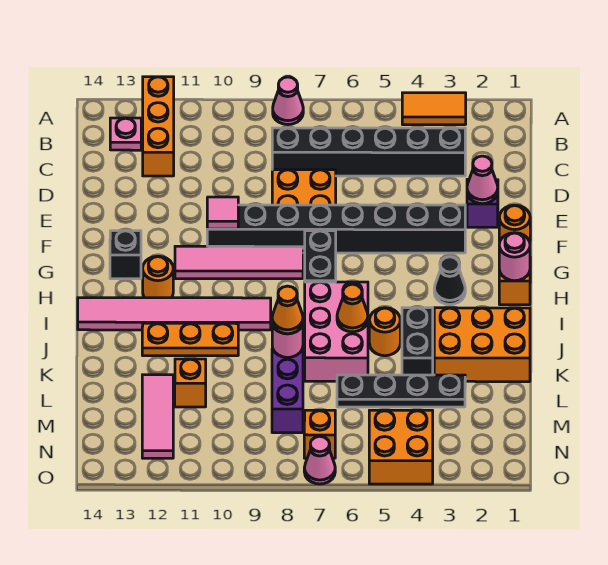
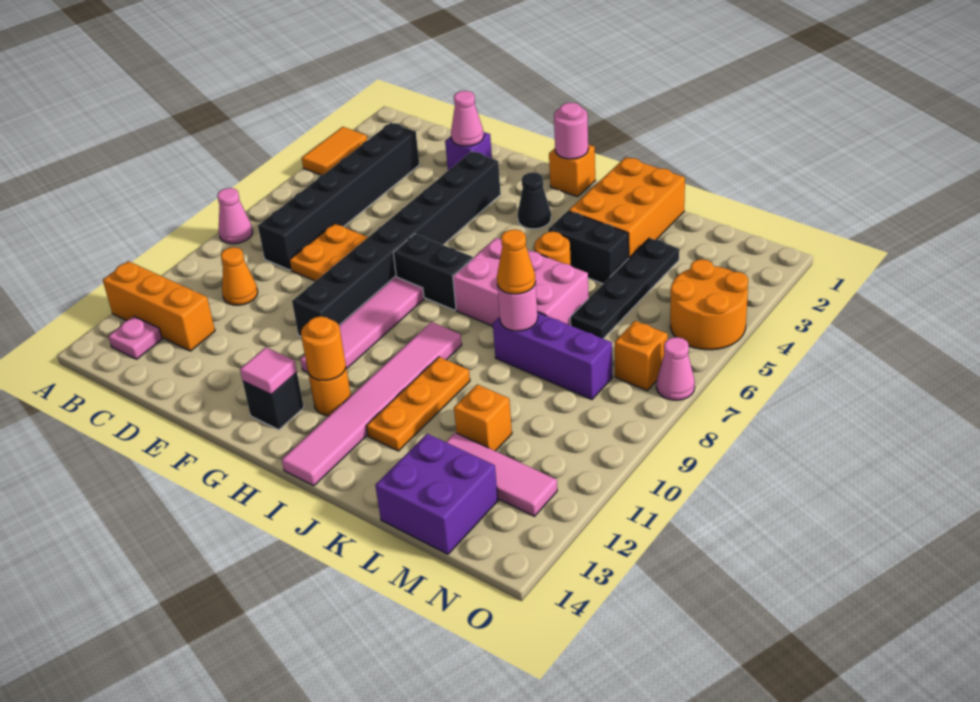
orange round brick F1 level 1 -> orange round brick H12 level 2
pink tile F10 level 2 -> pink tile G13 level 2
orange cone J6 level 2 -> orange cone C10 level 1
none -> purple brick L13:M14 level 1
orange brick N4:O5 level 1 -> orange round brick N4:O5 level 1

